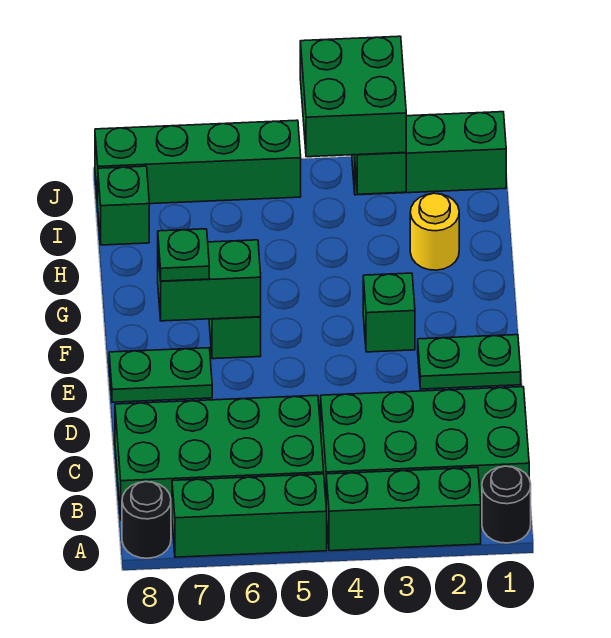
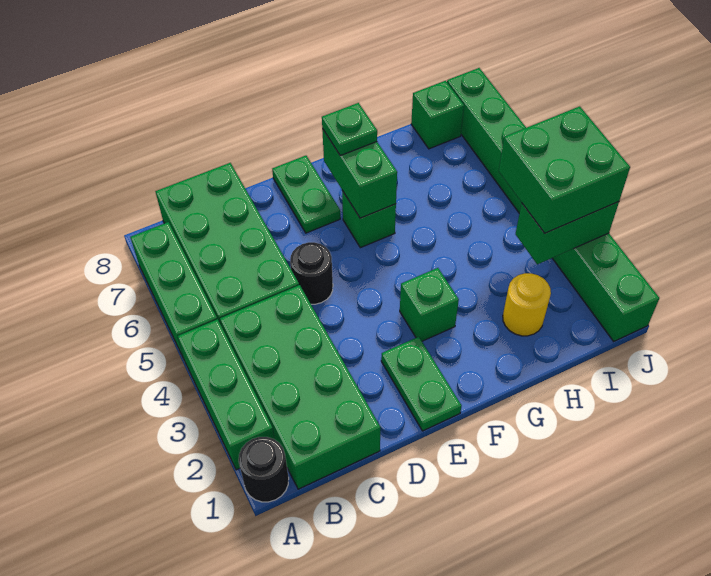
black round brick A8 level 1 -> black round brick D5 level 1

